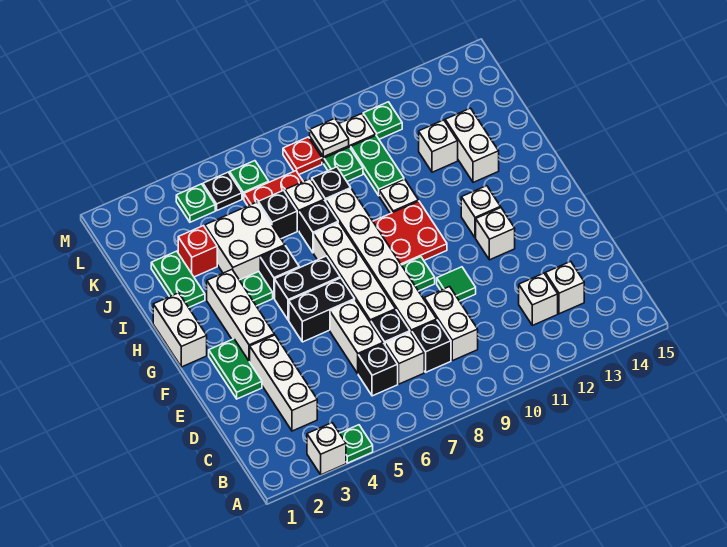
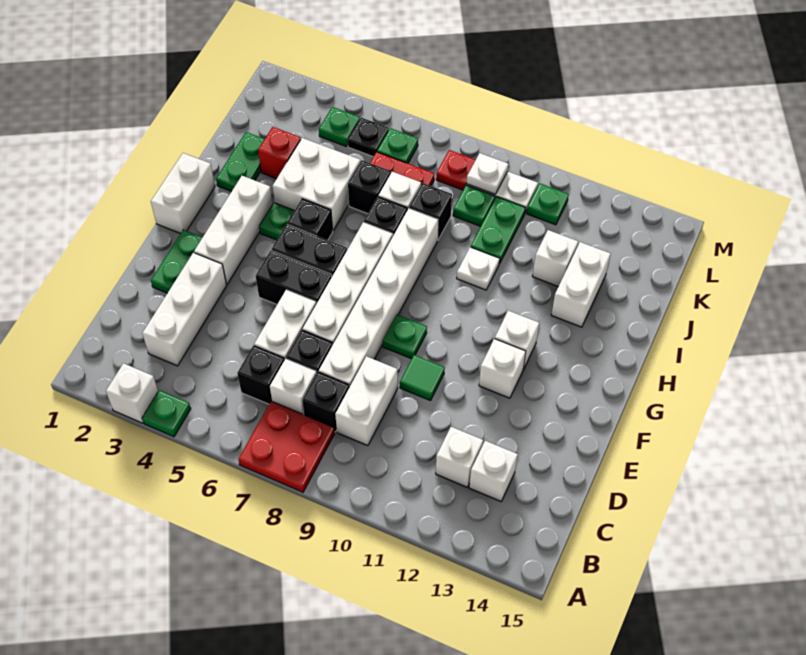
red plate G9:H10 level 1 -> red plate A7:B8 level 1

